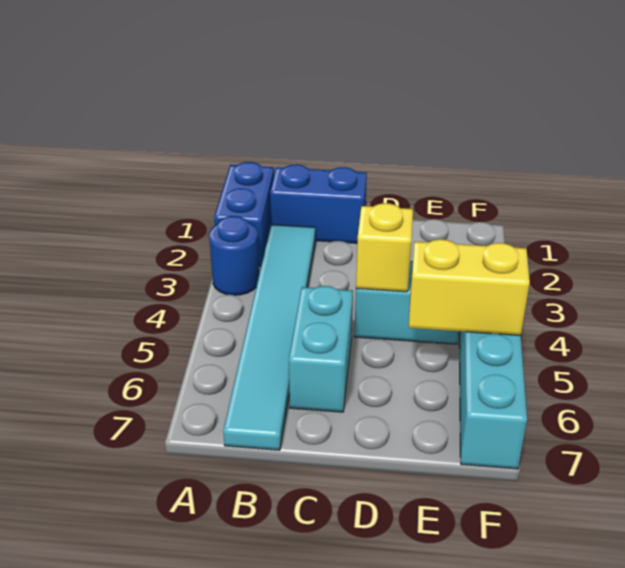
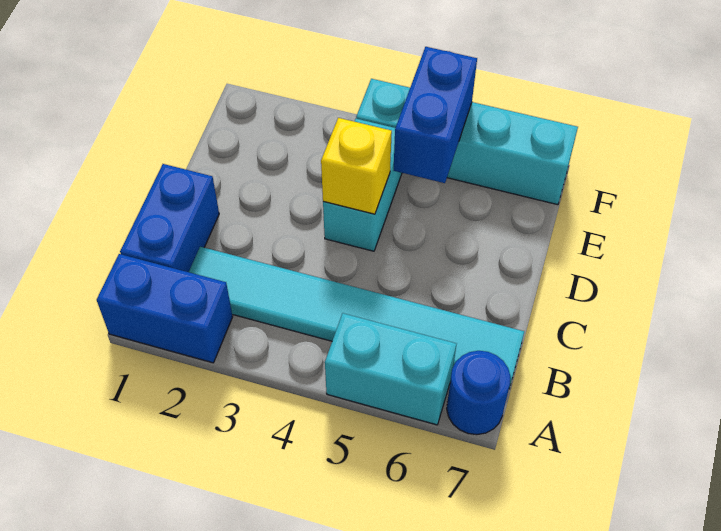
blue round brick A3 level 1 -> blue round brick A7 level 1
cyan brick C5:C6 level 1 -> cyan brick A5:A6 level 1
yellow brick E5:F5 level 2 -> blue brick E5:F5 level 2

